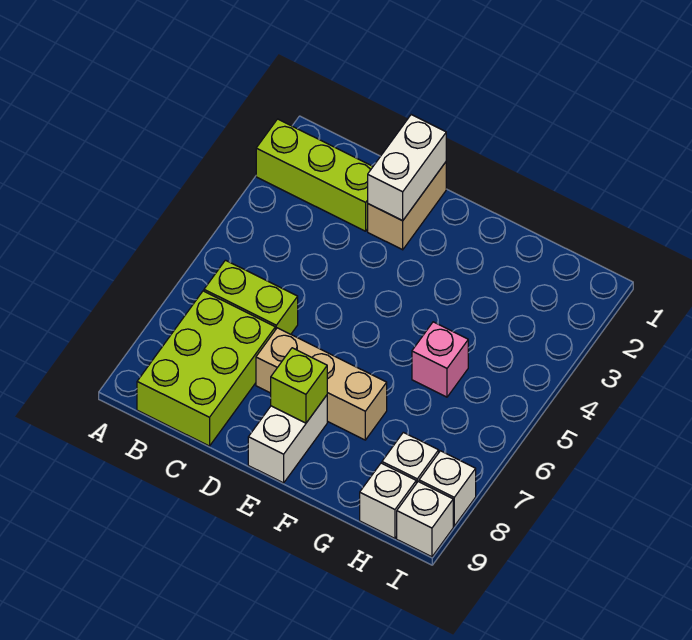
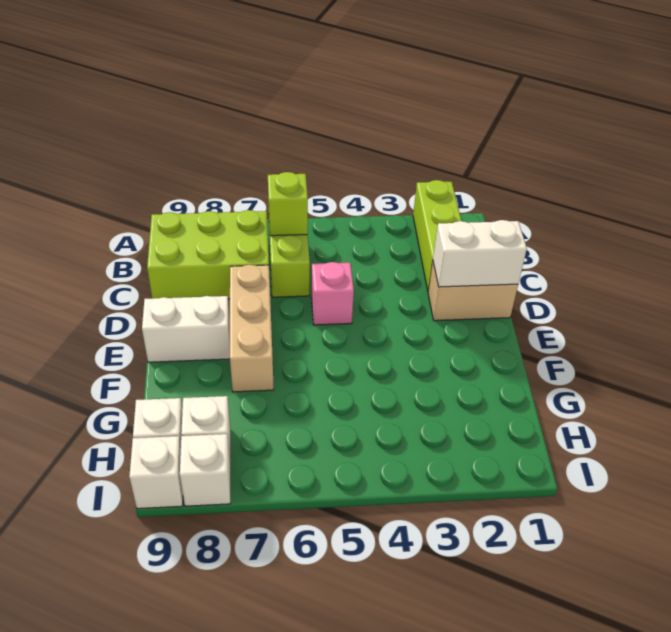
lime brick E8 level 2 -> lime brick B6 level 2
pink brick G5 level 1 -> pink brick D5 level 1

